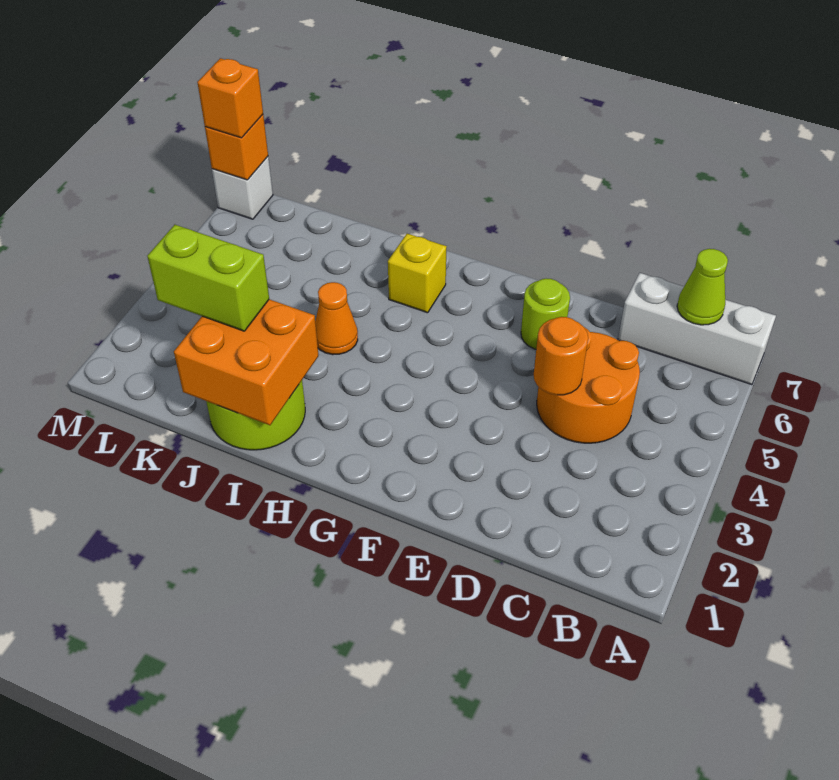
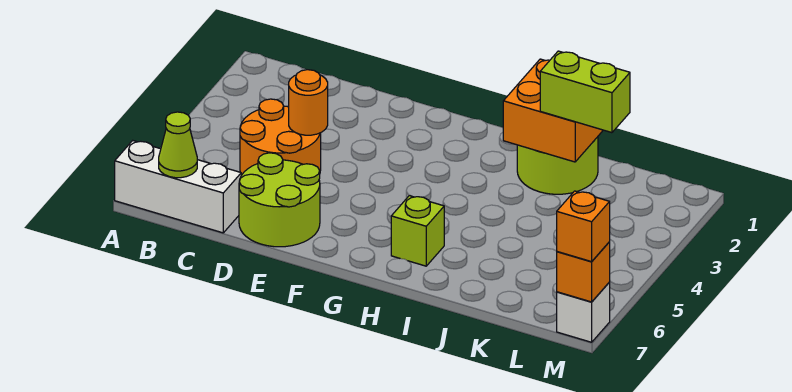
lime round brick E6 level 1 -> lime round brick D6:E7 level 1
yellow brick H6 level 1 -> lime brick H6 level 1
orange cone I4 level 1 -> none

